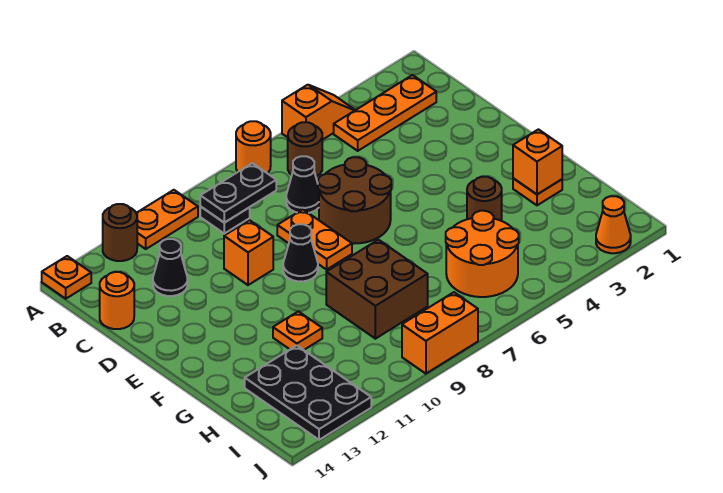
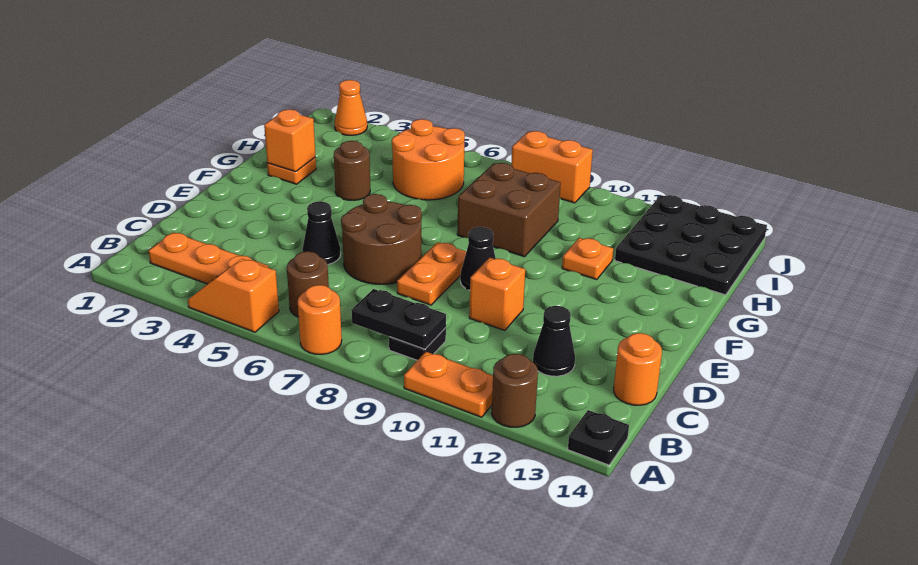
orange plate A14 level 1 -> black plate A14 level 1
black cone C7 level 1 -> black cone D5 level 1
black plate H12:J13 level 1 -> black plate H12:J14 level 1

